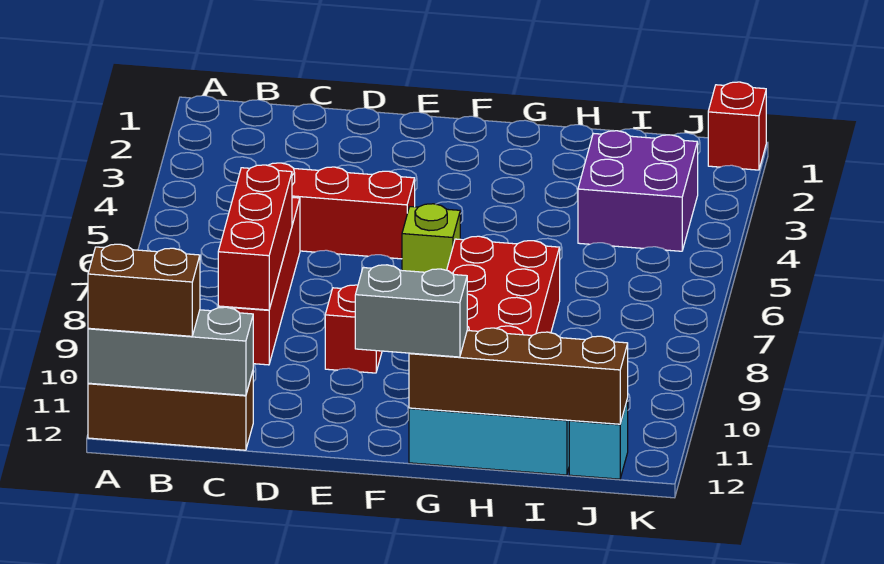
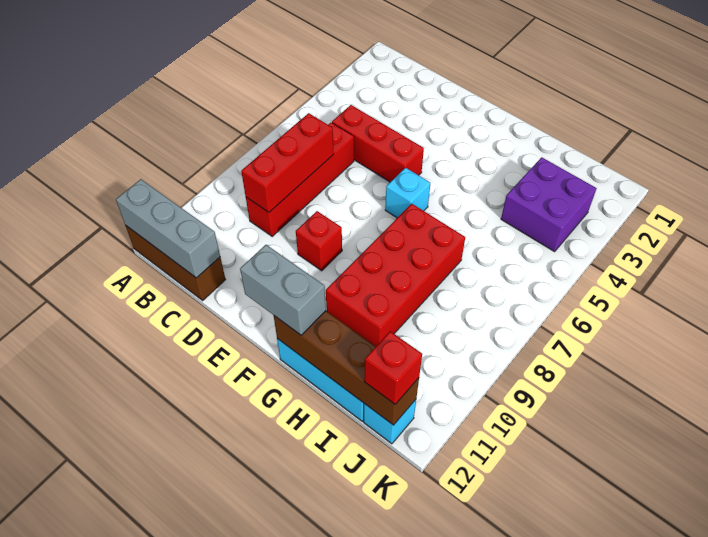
brown brick A12:B12 level 3 -> none
lime brick F6 level 1 -> cyan brick F6 level 1
red brick K1 level 1 -> red brick J12 level 3

